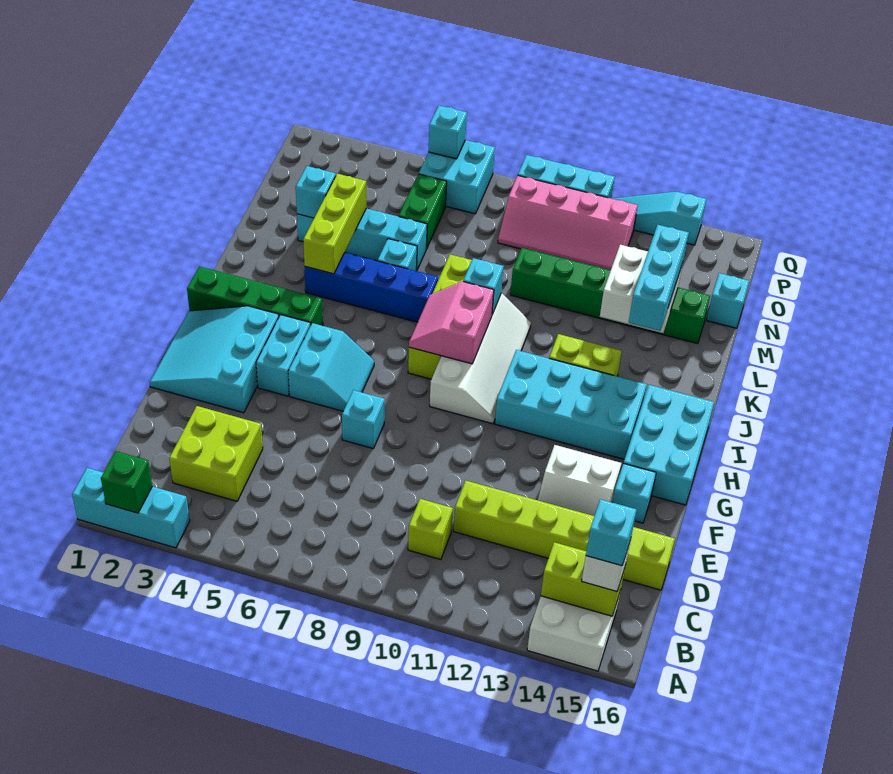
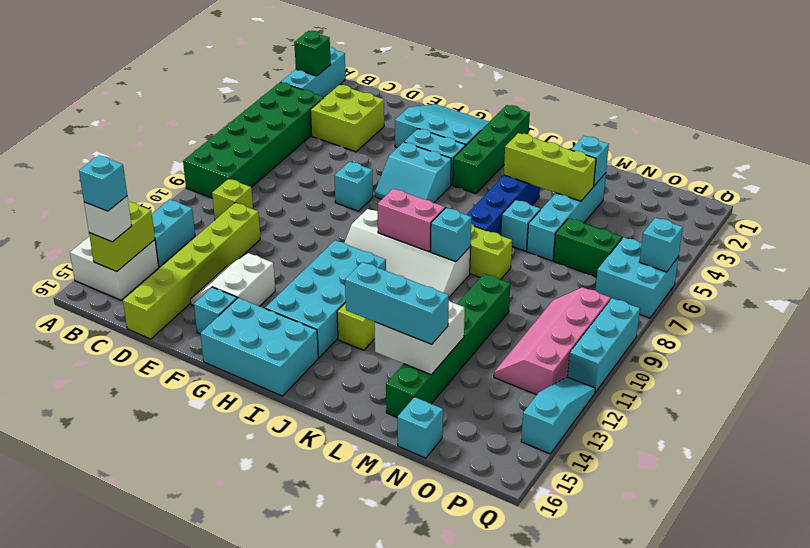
none -> green brick A4:B9 level 1
none -> cyan brick B12:B13 level 1

